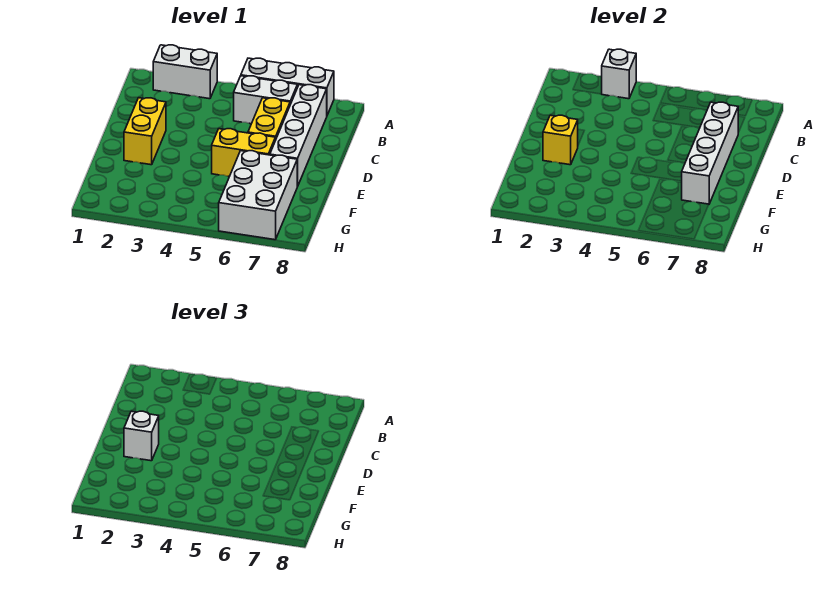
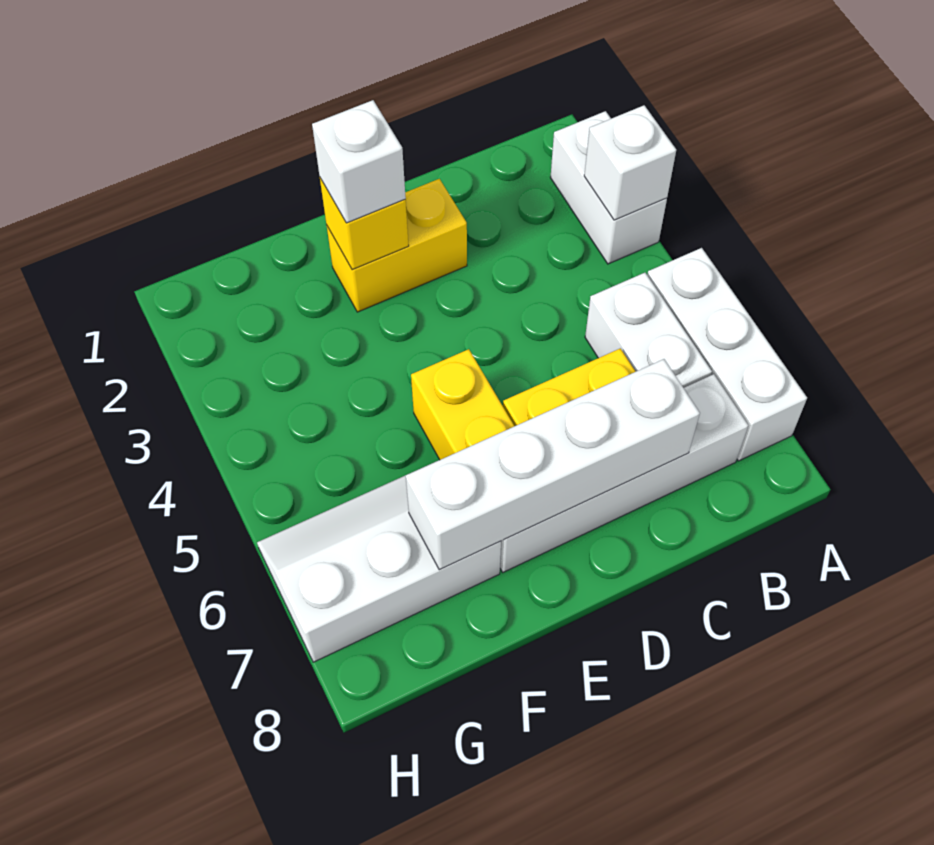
white brick F6:H7 level 1 -> white slope F6:H7 level 1 top 7

